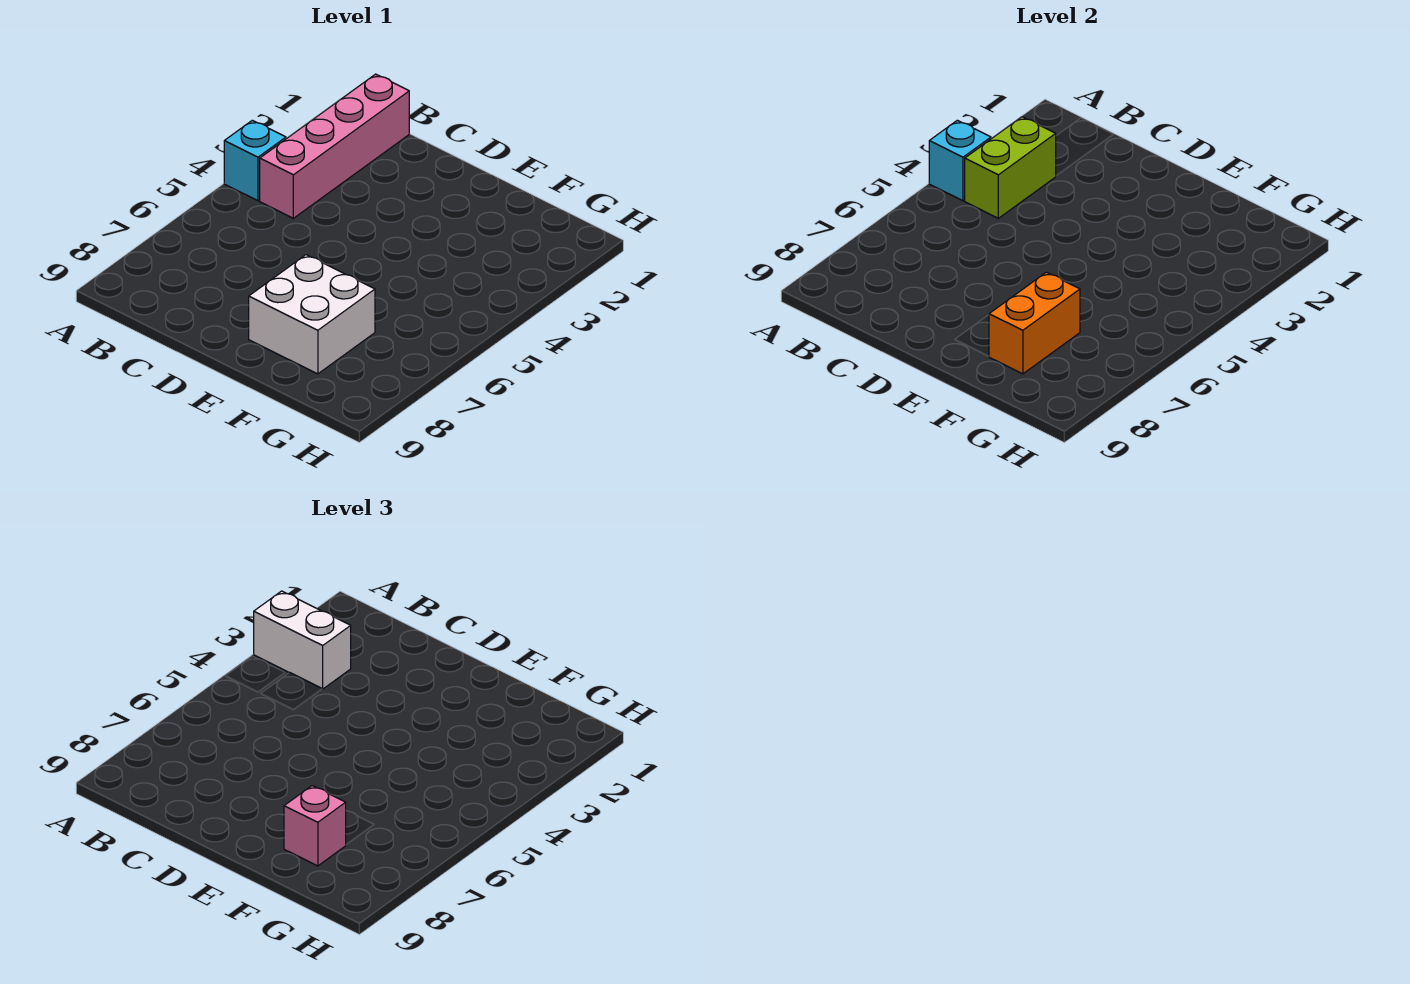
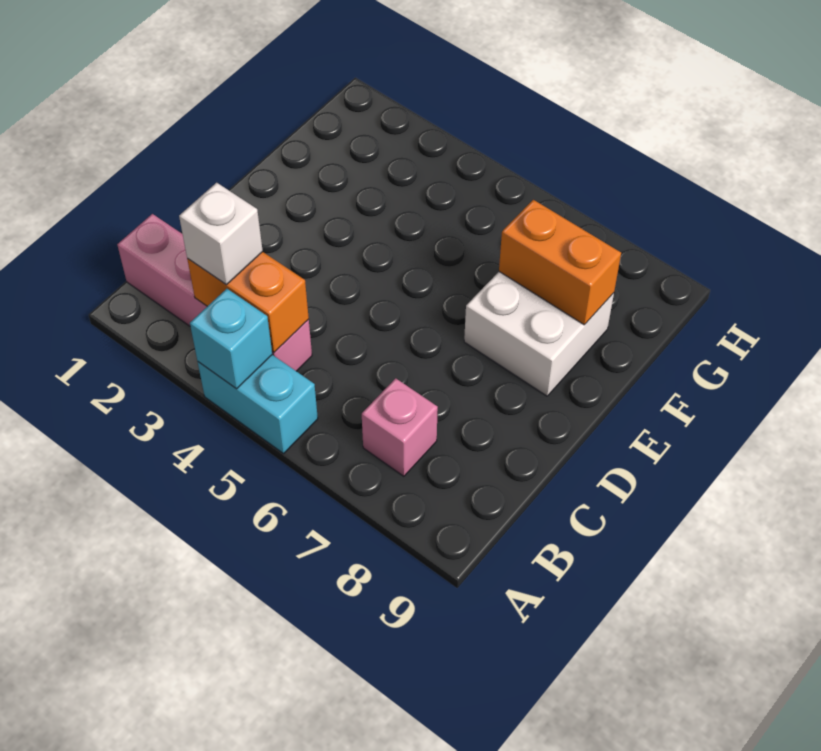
white brick A3:B3 level 3 -> white brick B3 level 3
cyan brick A4 level 1 -> cyan brick A4:A5 level 1
lime brick B3:B4 level 2 -> orange brick B3:B4 level 2
pink brick F8 level 3 -> pink brick B7 level 1

